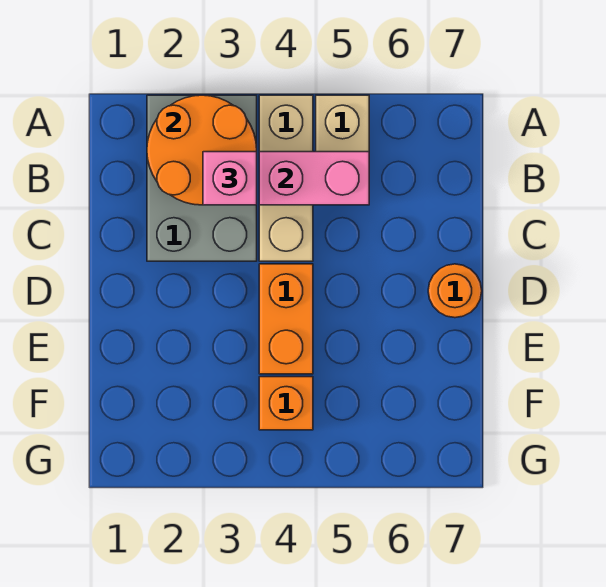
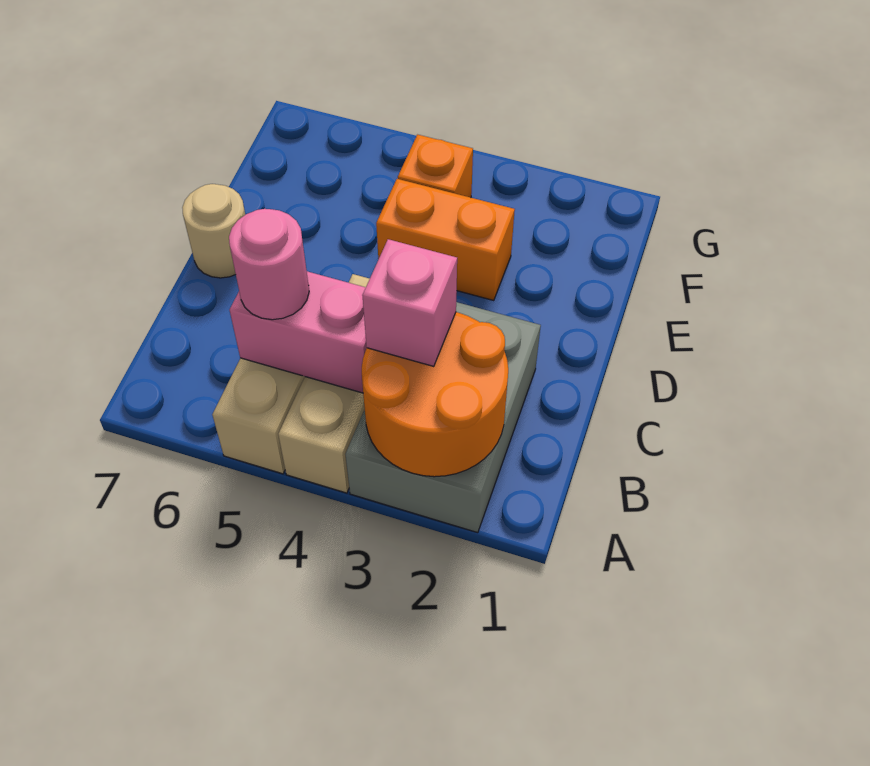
none -> pink round brick B5 level 3
orange brick D4:E4 level 1 -> orange brick E3:E4 level 1
orange round brick D7 level 1 -> tan round brick D7 level 1

